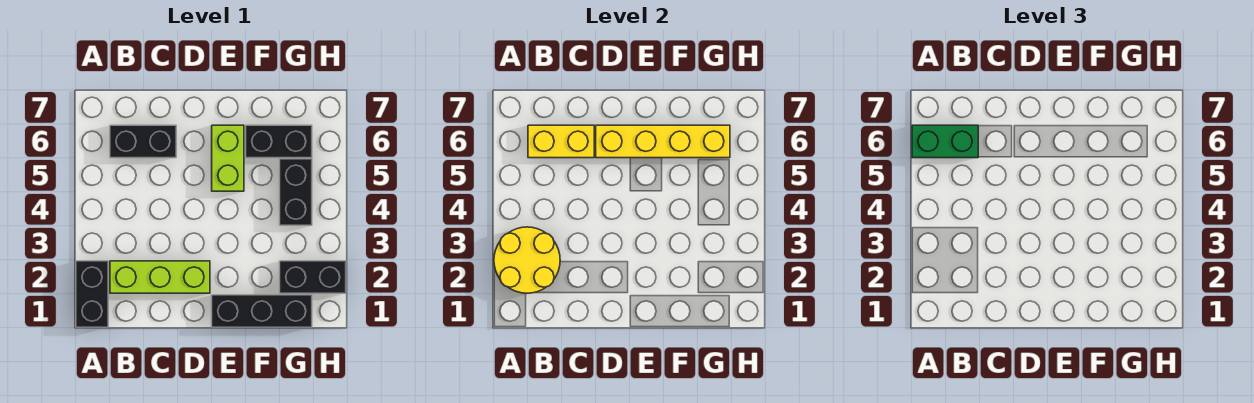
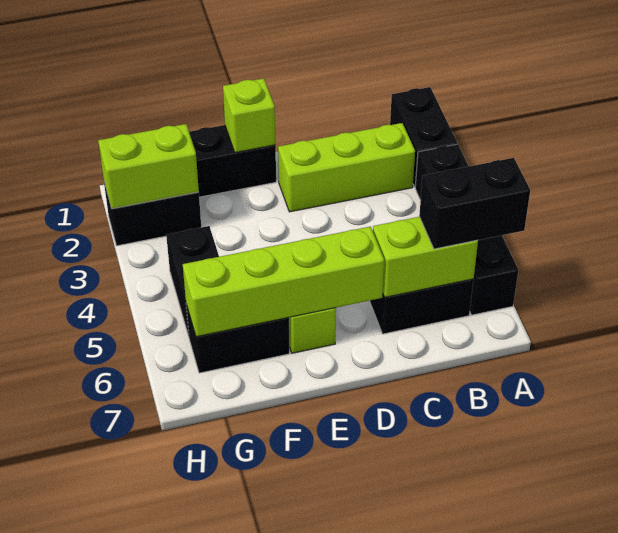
yellow round brick A2:B3 level 2 -> none
none -> black brick A3:A6 level 1
green brick A6:B6 level 3 -> black brick A6:B6 level 3
yellow brick B6:C6 level 2 -> lime brick B6:C6 level 2
yellow brick D6:G6 level 2 -> lime brick D6:G6 level 2
none -> lime brick E1 level 2
none -> lime brick G2:H2 level 2

